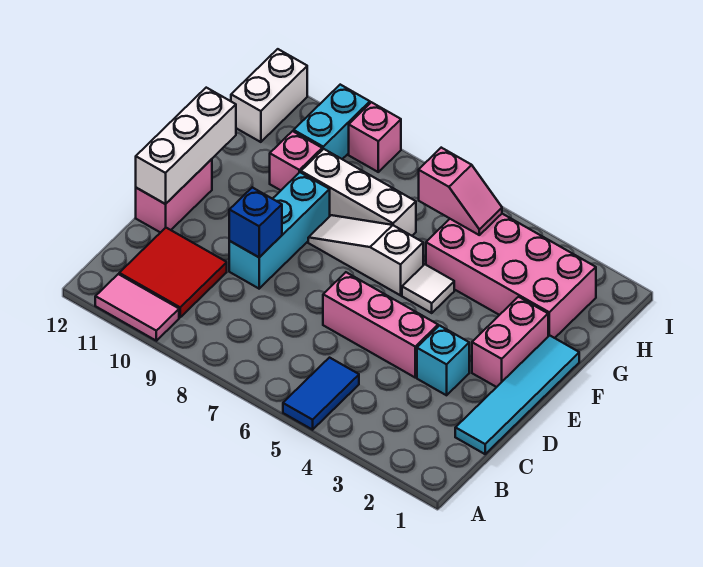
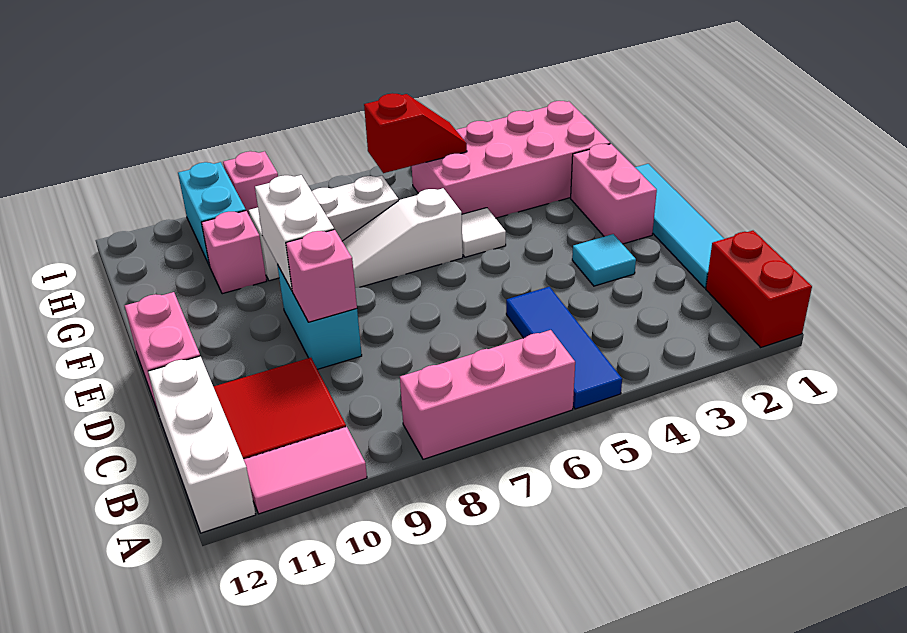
none -> red brick A1:B1 level 1
blue tile A5:B5 level 1 -> blue tile A5:C5 level 1
cyan brick D3 level 1 -> cyan tile D3 level 1
pink brick D4:D6 level 1 -> pink brick A6:A8 level 1
cyan brick D9:F9 level 1 -> cyan brick D9:E9 level 1
blue brick D9 level 2 -> pink brick D9 level 2
white brick D12:F12 level 2 -> white brick A12:C12 level 1
pink slope H5:H6 level 2 top 6 -> red slope H5:H6 level 2 top 6
white brick H12:I12 level 1 -> white brick E9:F9 level 2

